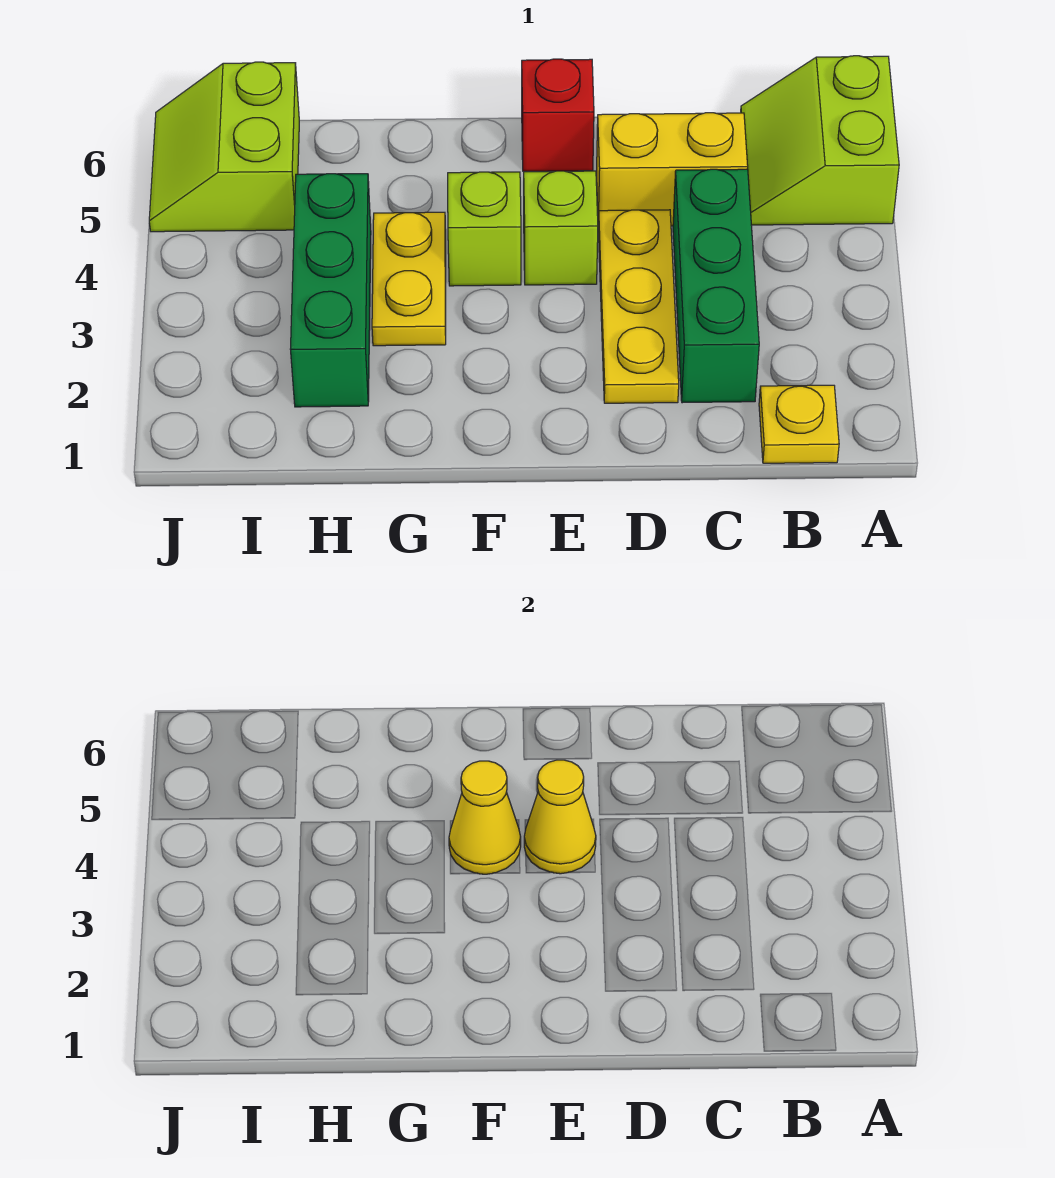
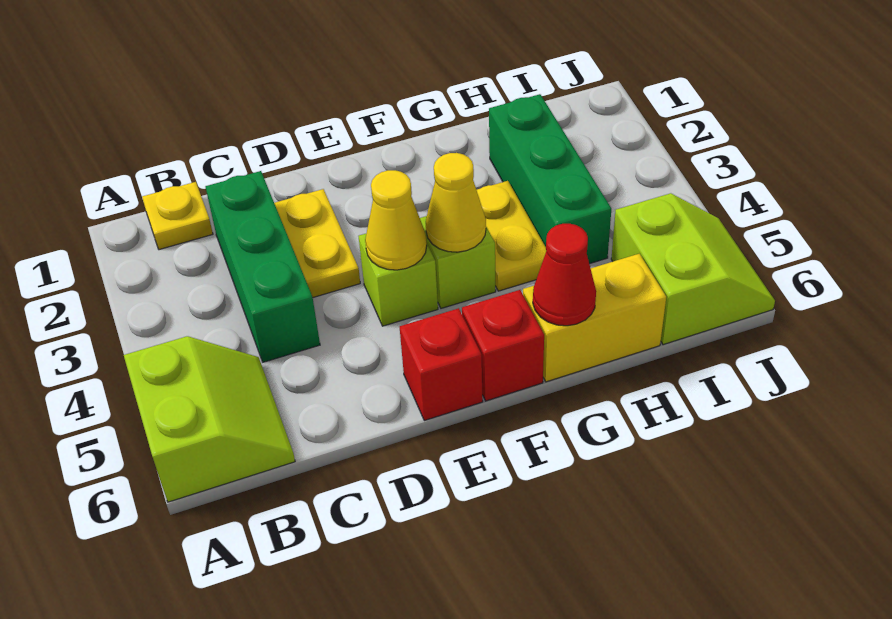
yellow brick C5:D5 level 1 -> yellow brick G6:H6 level 1
yellow plate D2:D4 level 1 -> yellow plate D2:D3 level 1
none -> red brick F6 level 1
none -> red cone G6 level 2

